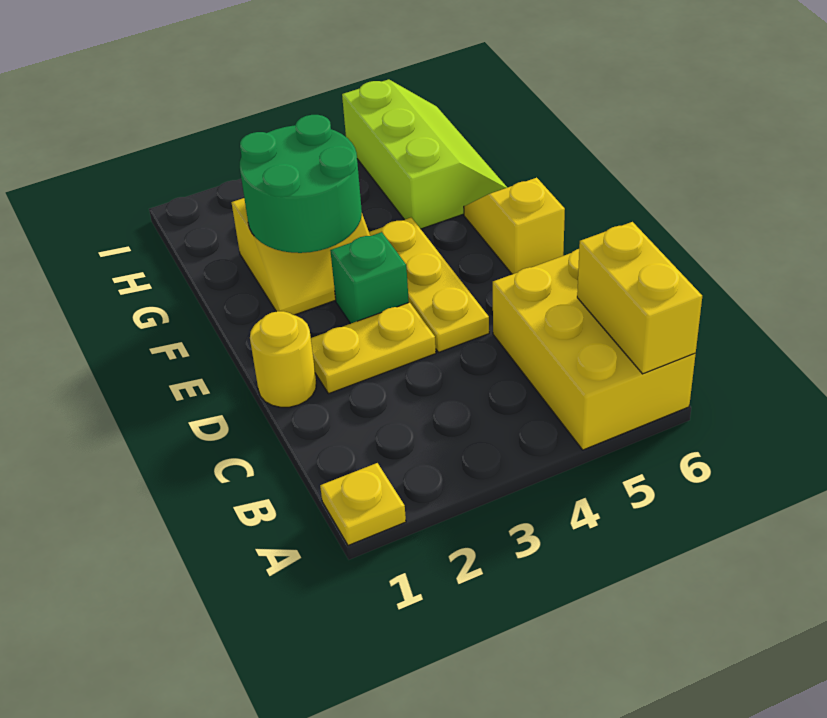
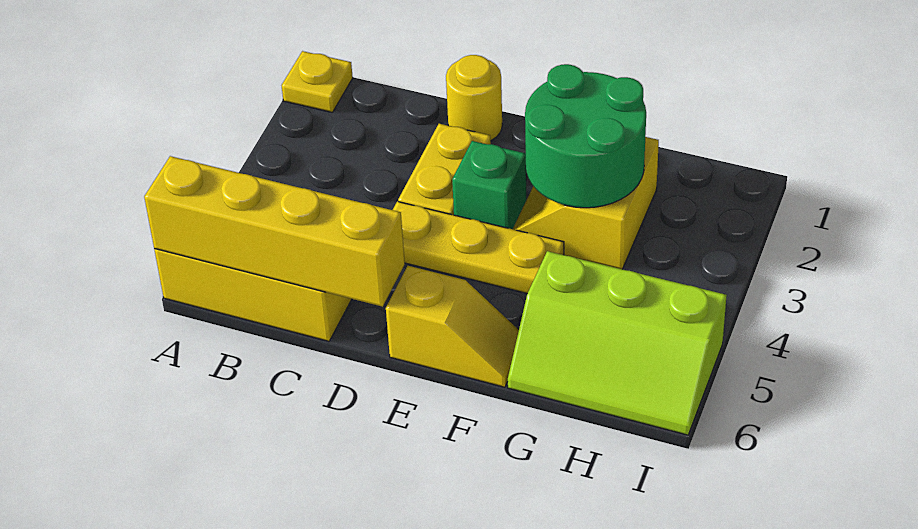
yellow brick A6:B6 level 2 -> yellow brick A6:D6 level 2

